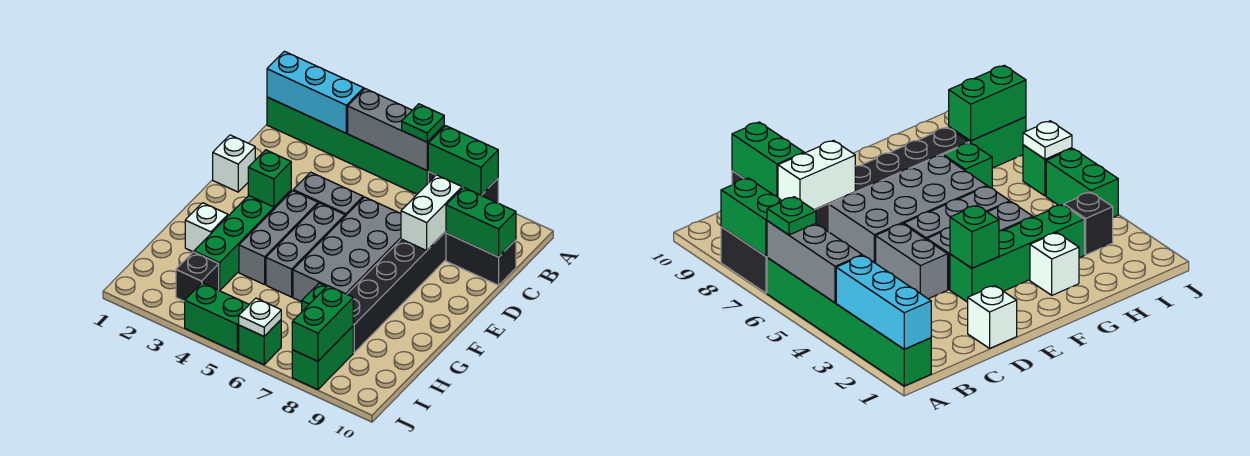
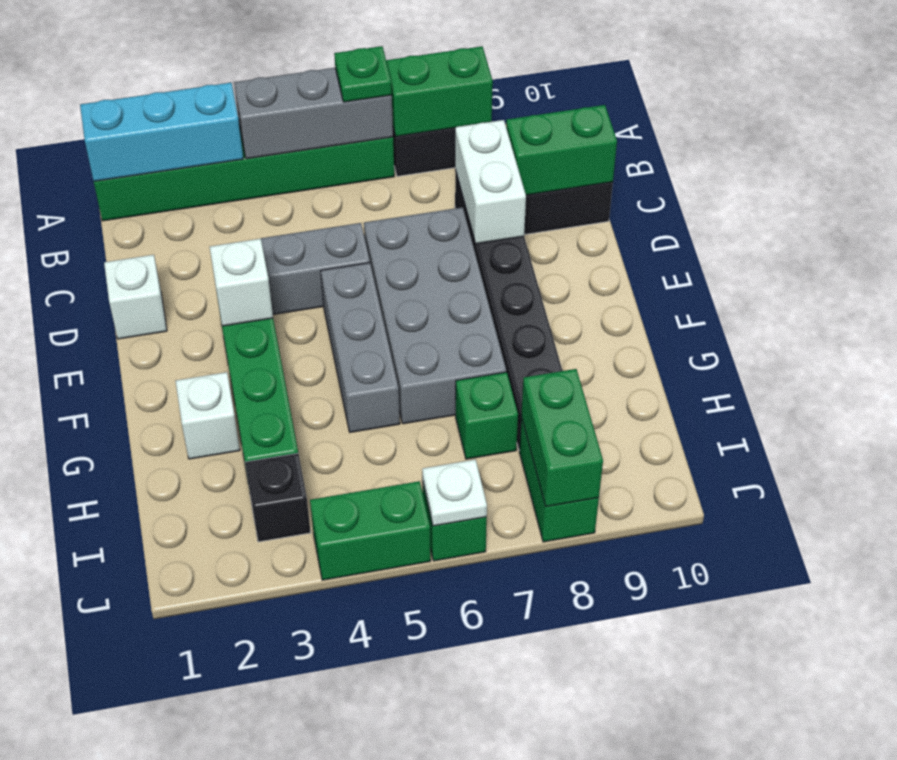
green brick E3 level 2 -> white brick E3 level 2
grey brick E4:G4 level 1 -> none

